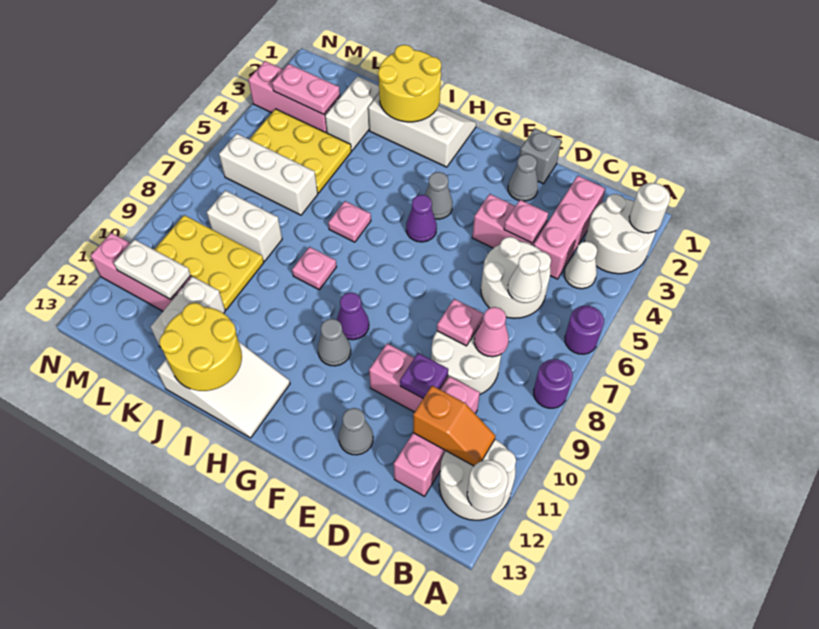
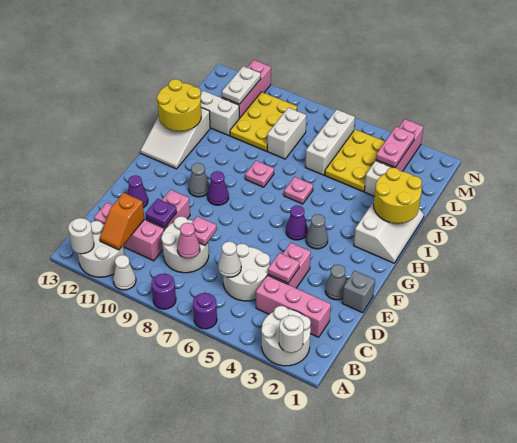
white cone B4 level 1 -> white cone A10 level 1
grey cone E12 level 1 -> purple cone E12 level 1

